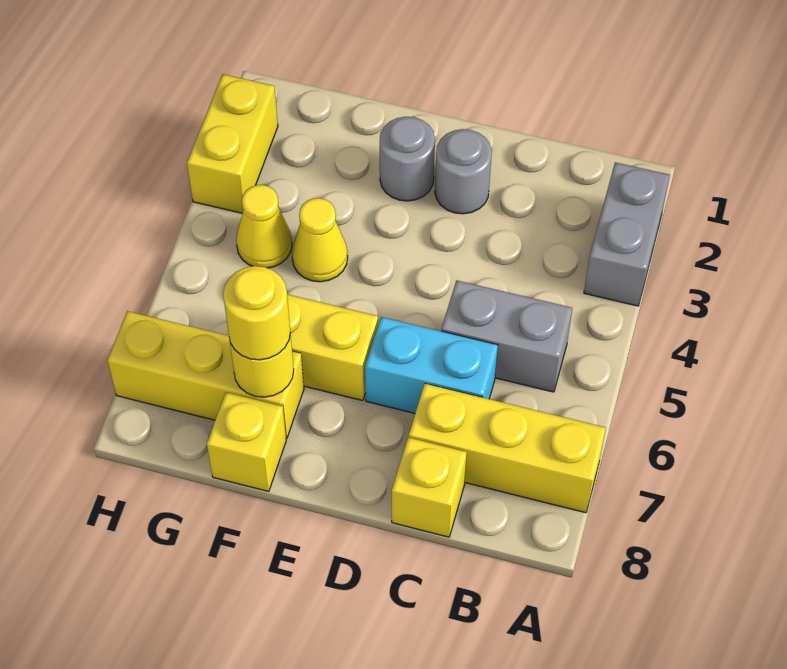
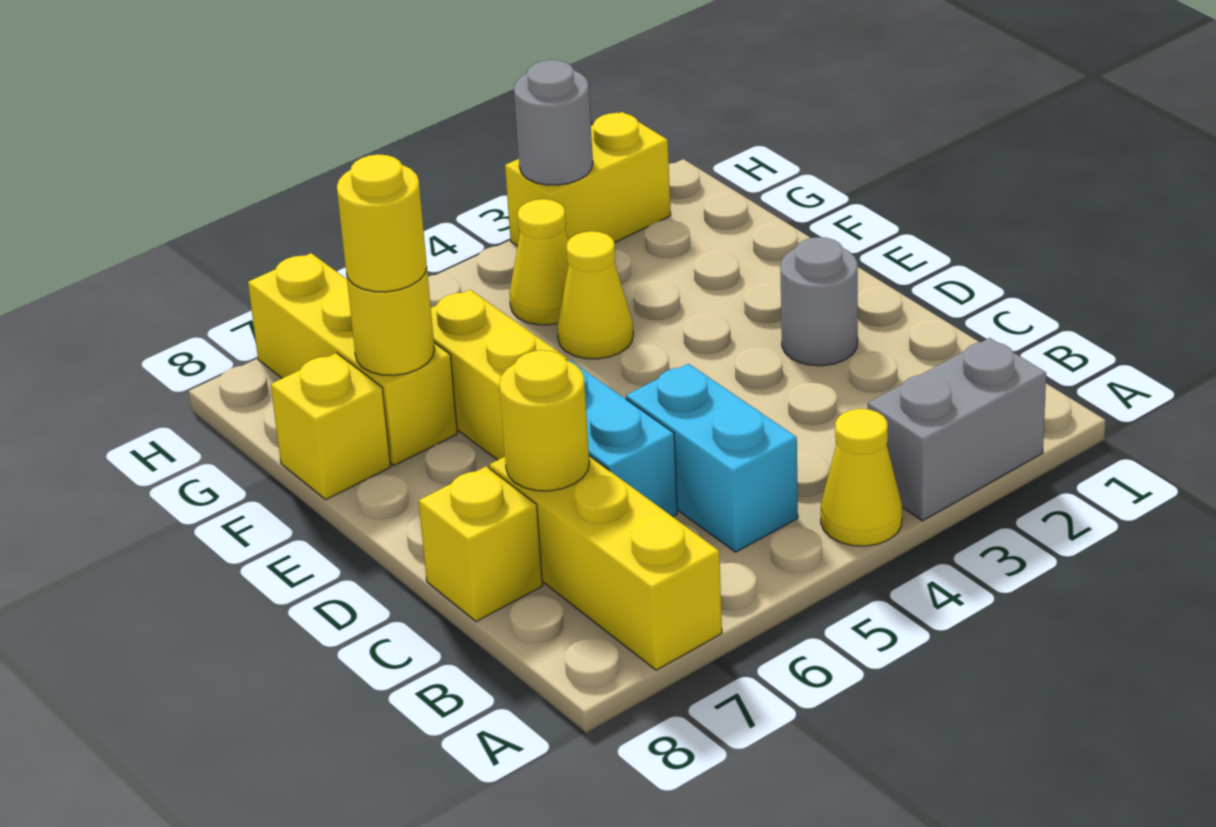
none -> yellow cone A4 level 1
grey brick B5:C5 level 1 -> cyan brick B5:C5 level 1
none -> yellow round brick C7 level 2
grey round brick E2 level 1 -> grey round brick H3 level 2

